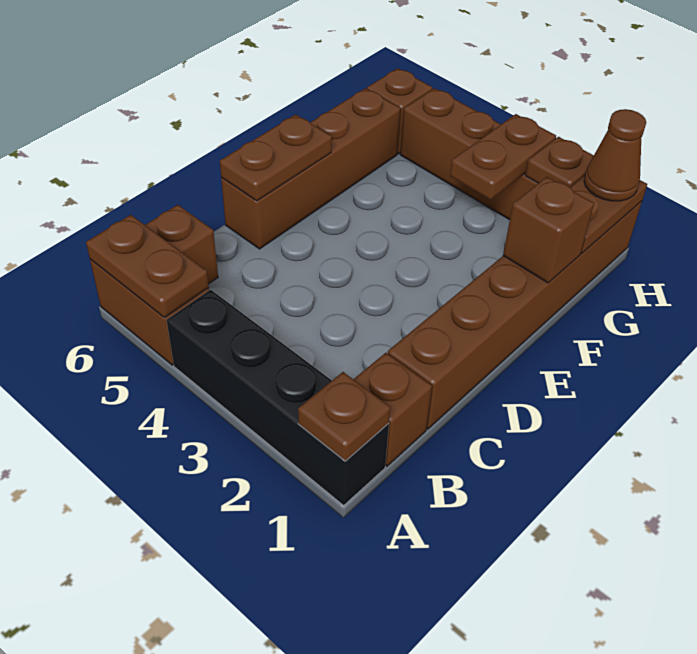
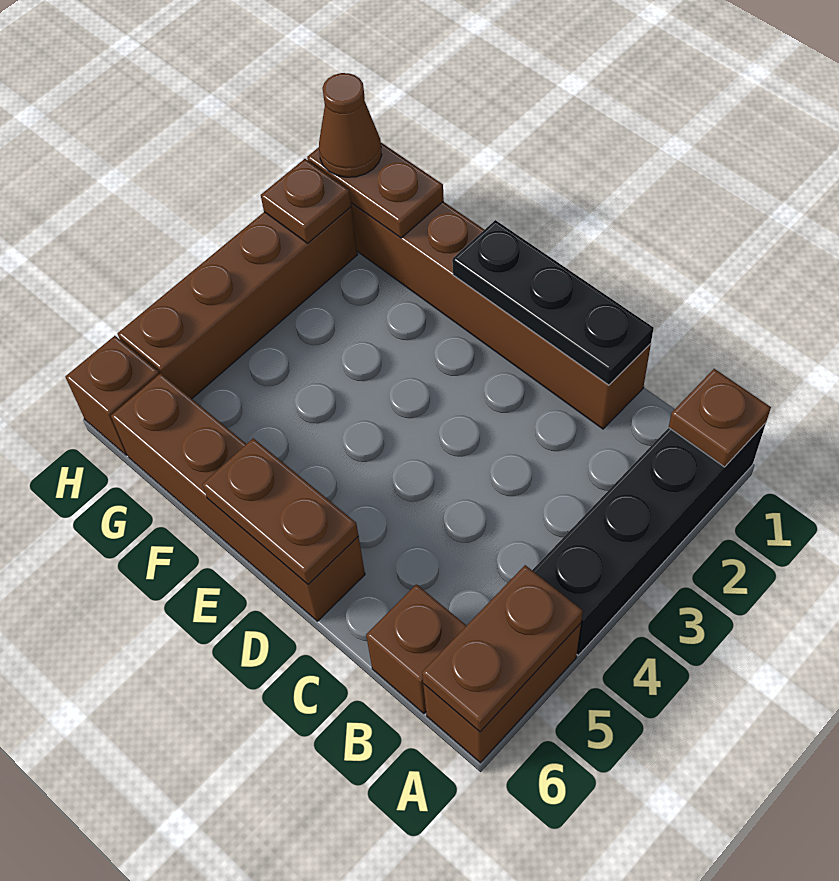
brown brick B1 level 1 -> none
none -> black plate C1:E1 level 2
brown brick F1 level 2 -> none
brown plate G3:H3 level 2 -> none

